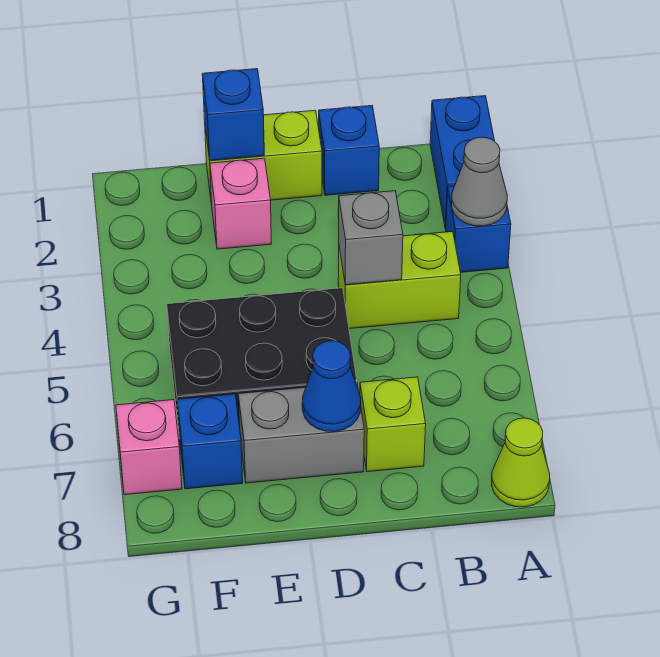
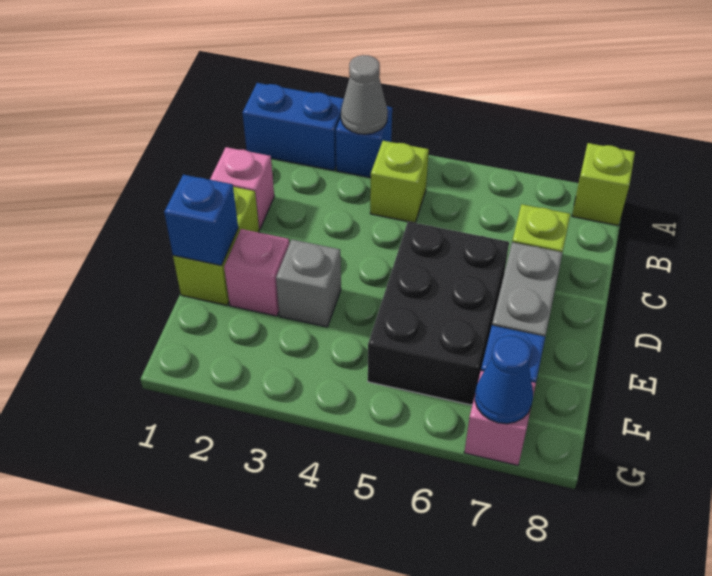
lime cone A8 level 1 -> lime brick A8 level 1
lime brick B4:C4 level 1 -> lime brick B4 level 1
blue brick C1 level 1 -> pink brick C1 level 1
grey brick C4 level 2 -> grey brick E3 level 1
blue cone D7 level 2 -> blue cone G7 level 2

